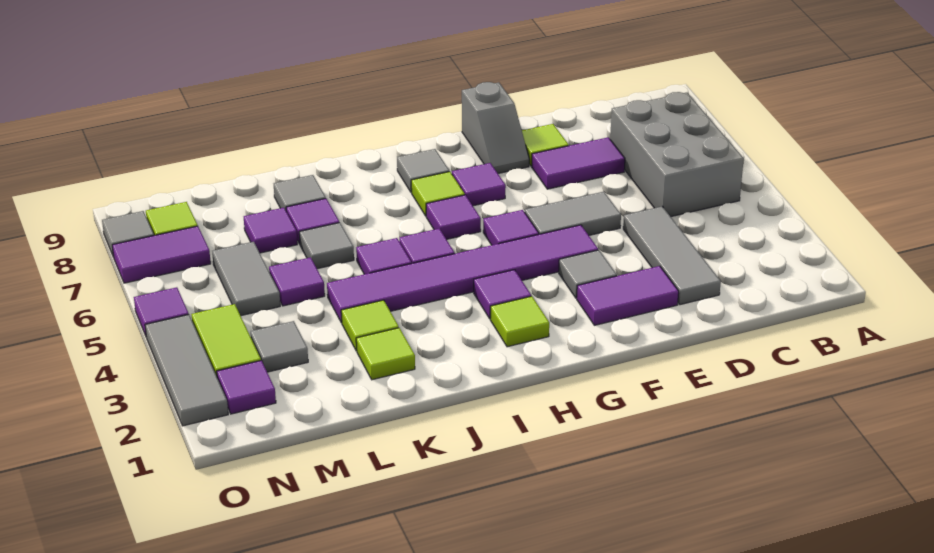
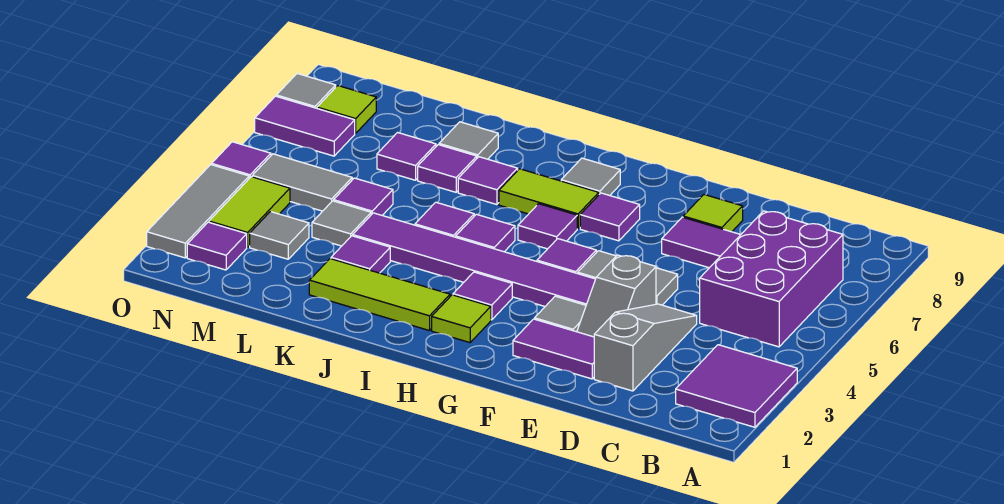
none -> purple tile A2:B3 level 1
grey brick B5:C7 level 1 -> purple brick B5:C7 level 1
grey tile D2:D4 level 1 -> grey slope D2:D4 level 1 top 2
grey slope F8:F9 level 1 top 9 -> grey slope E3:E4 level 1 top 4
lime tile H7 level 1 -> lime tile H7:I7 level 1
none -> purple tile J7 level 1
lime tile K2 level 1 -> lime tile I2:K2 level 1
lime tile K3 level 1 -> purple tile K3 level 1
grey tile K6 level 1 -> grey tile L4 level 1
grey tile M5:M6 level 1 -> grey tile M5:N5 level 1

